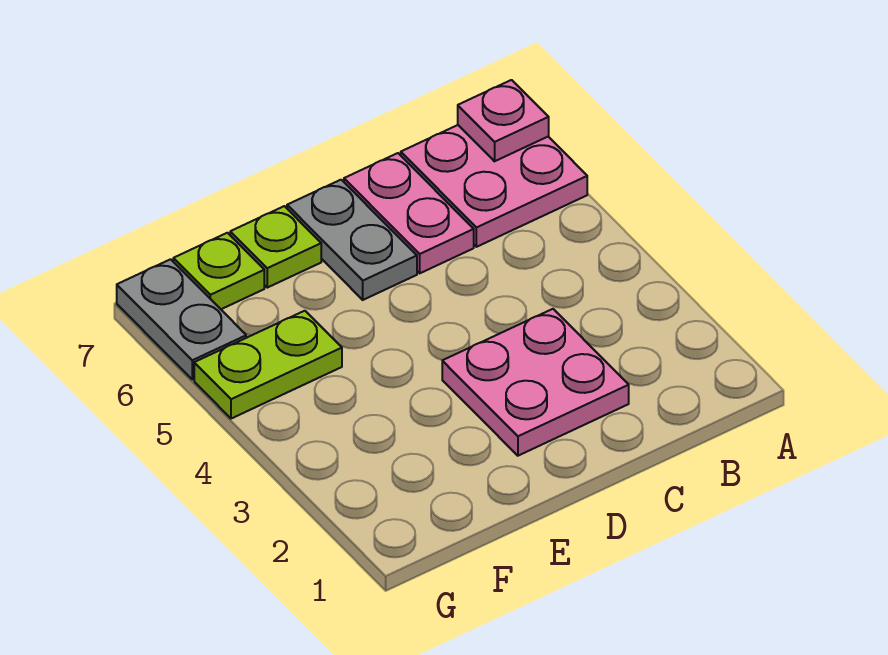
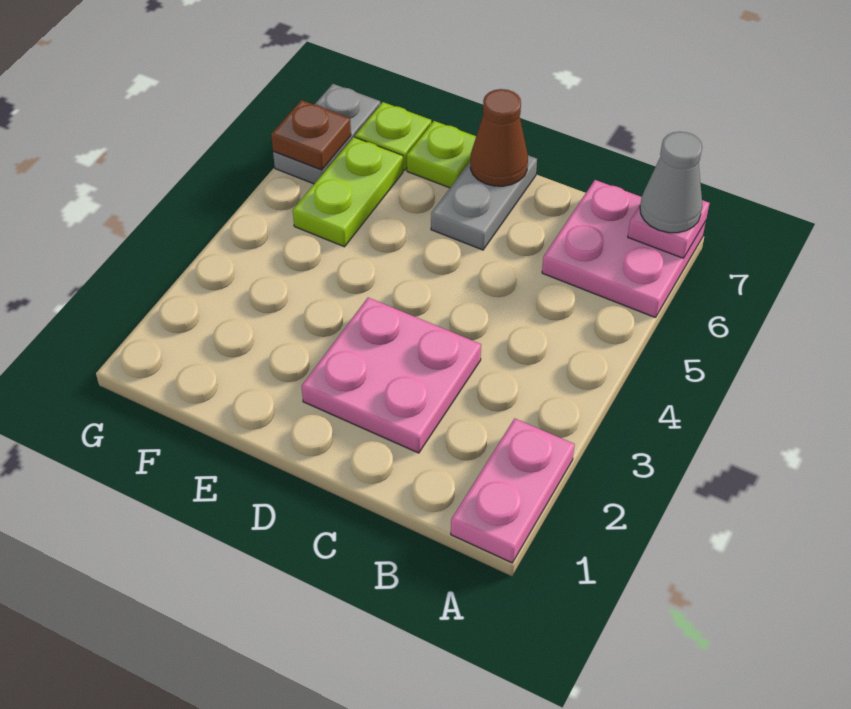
none -> grey cone A7 level 3
pink plate C6:C7 level 1 -> pink plate A1:A2 level 1
none -> brown cone D7 level 2
lime plate F5:G5 level 1 -> lime plate F5:F6 level 1
none -> brown plate G6 level 2

